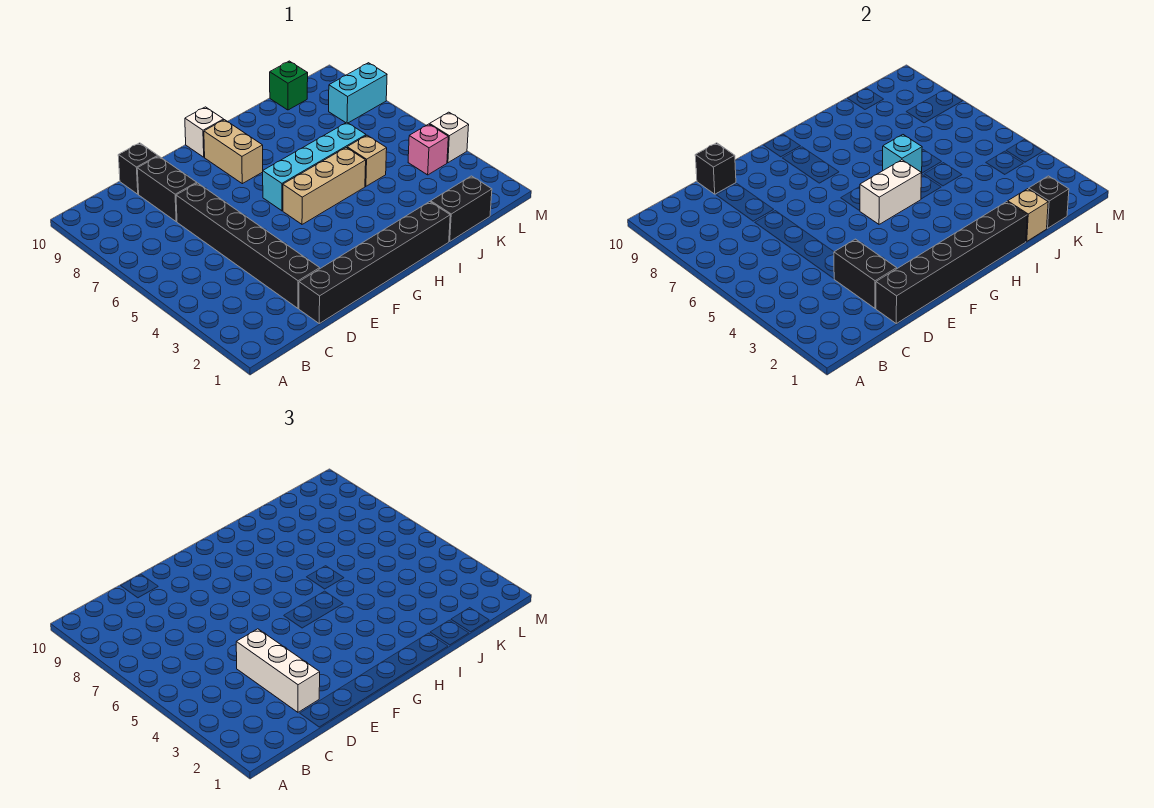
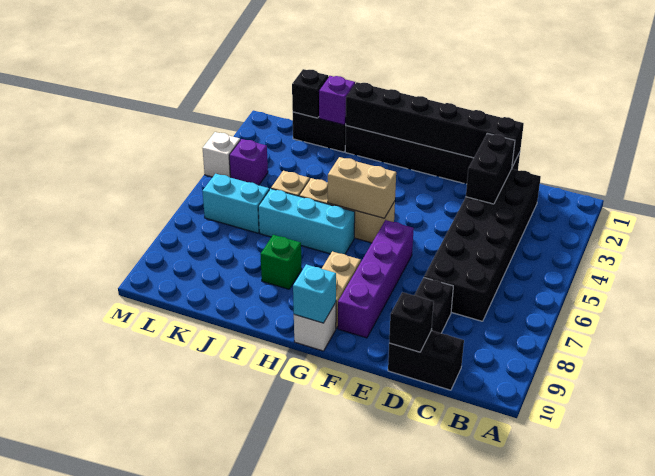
black brick D2:D7 level 1 -> black brick C2:D7 level 1
white brick D2:D4 level 3 -> none
black brick D10 level 1 -> black brick C10:D10 level 1
none -> purple brick F6:F9 level 1
white brick G5:H5 level 2 -> tan brick G5:H5 level 2
cyan brick G6:J6 level 1 -> cyan brick H6:J6 level 1
cyan brick I6 level 2 -> cyan brick G10 level 2
tan brick J1 level 2 -> purple brick J1 level 2
green brick K10 level 1 -> green brick I8 level 1
pink brick L4 level 1 -> purple brick L4 level 1
cyan brick L8:M8 level 1 -> cyan brick K6:L6 level 1

